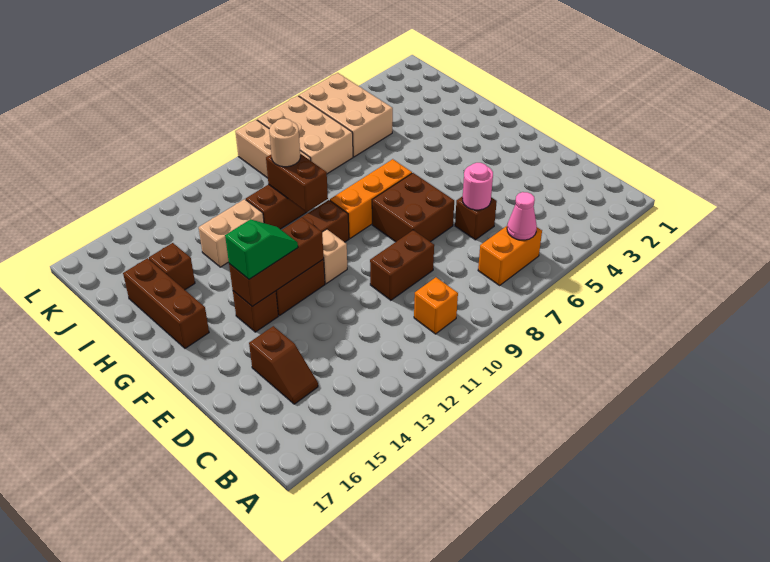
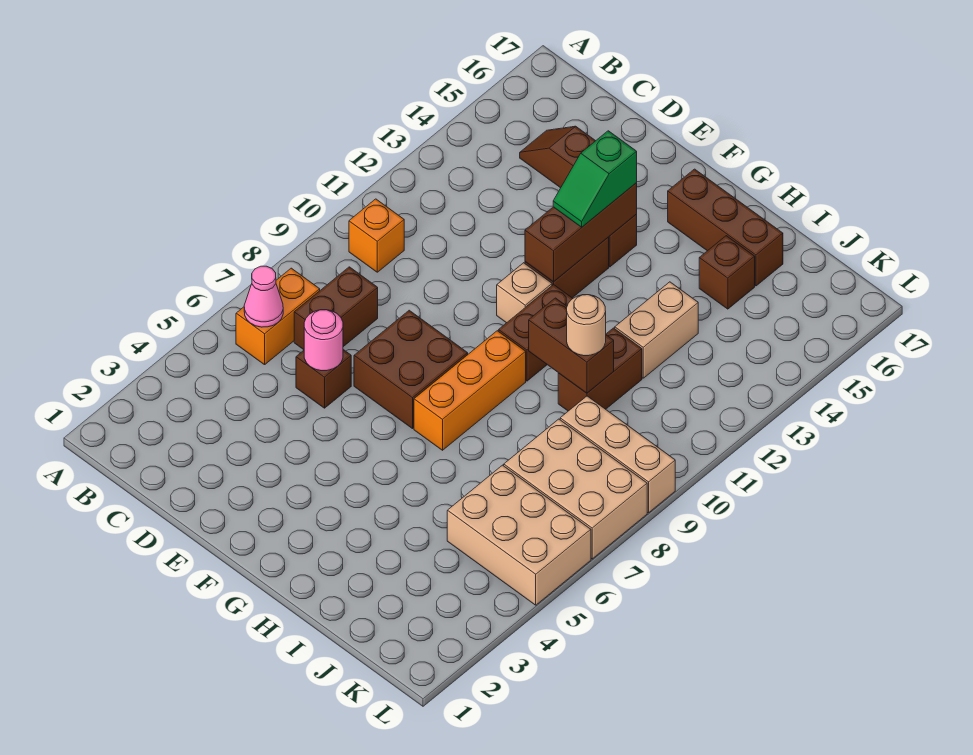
brown brick D9:D10 level 1 -> brown brick C7:C8 level 1

